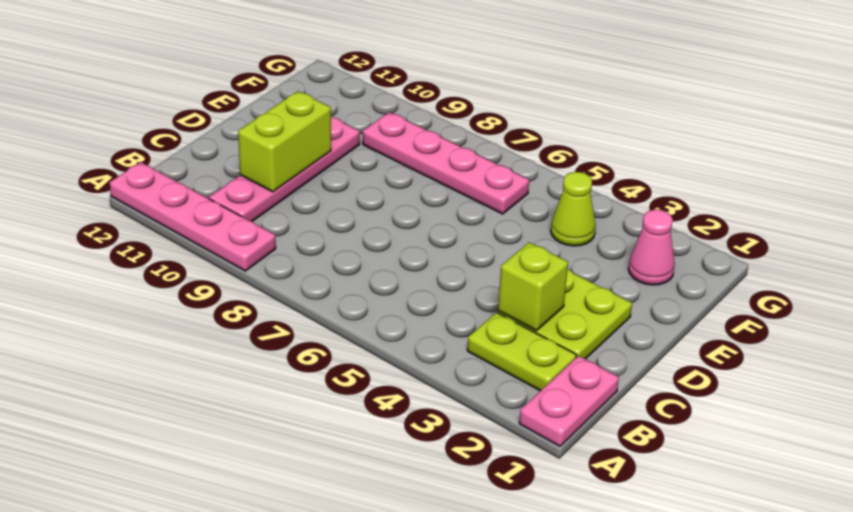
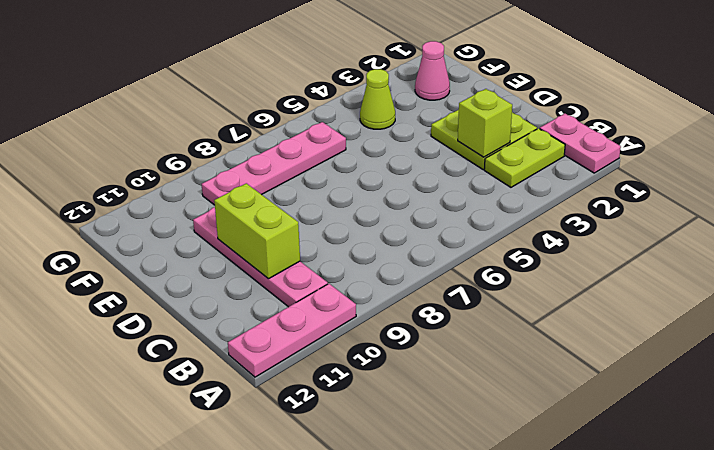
pink plate A9:A12 level 1 -> pink plate A10:A12 level 1

